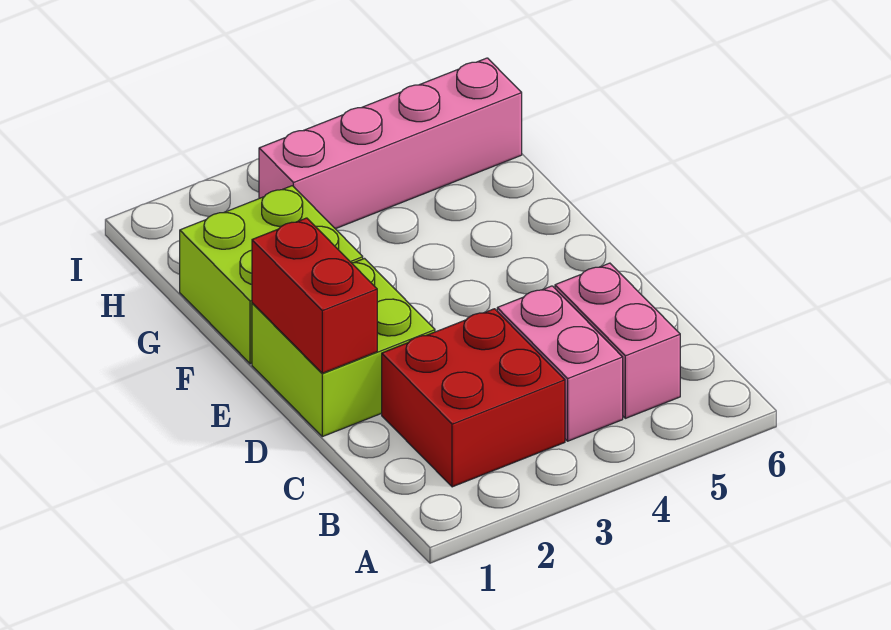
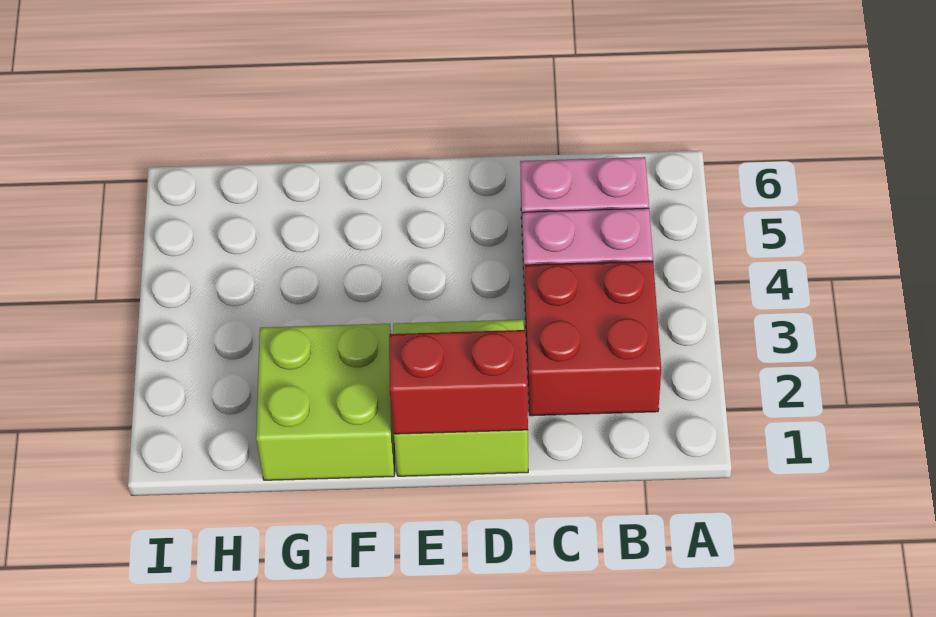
pink brick H3:H6 level 1 -> none

